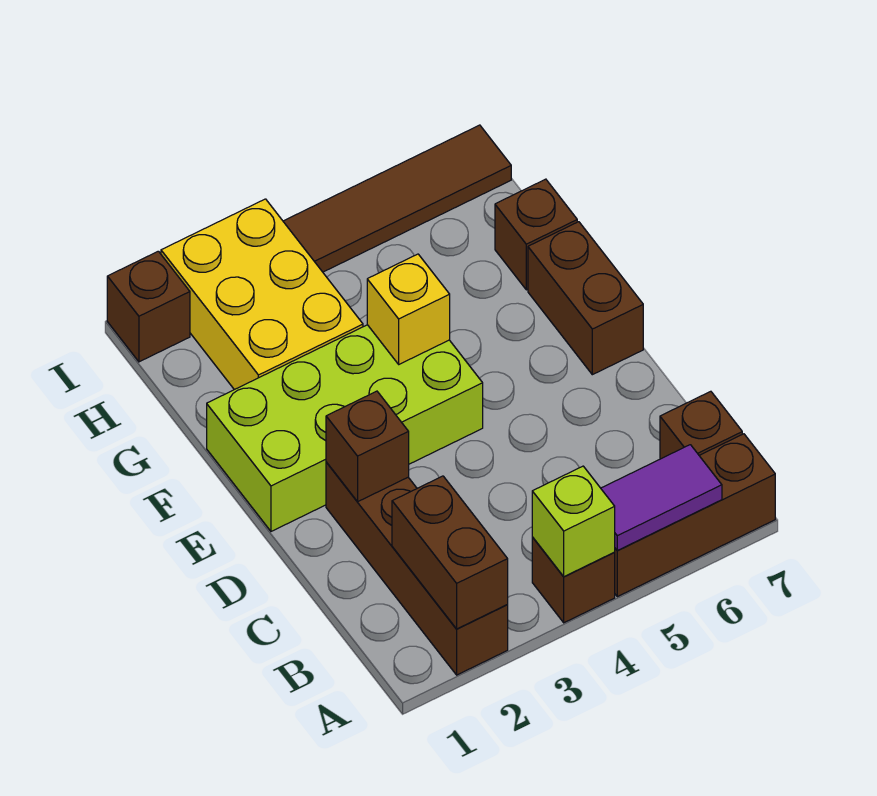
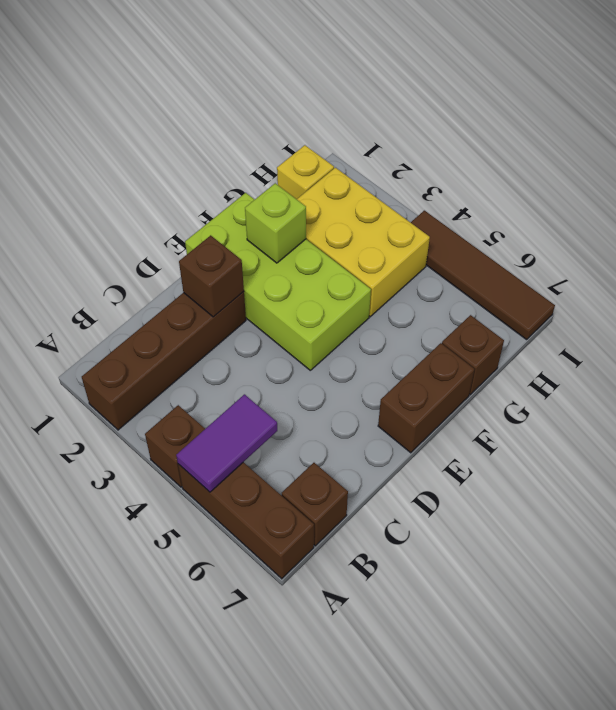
brown brick A2:B2 level 2 -> none
lime brick A4 level 2 -> lime brick F2 level 2
purple tile A5:A6 level 2 -> purple tile A5:B5 level 2
yellow brick F4 level 2 -> yellow brick H1 level 1
yellow brick G2:I3 level 1 -> yellow brick G2:H4 level 1
brown brick I1 level 1 -> none

